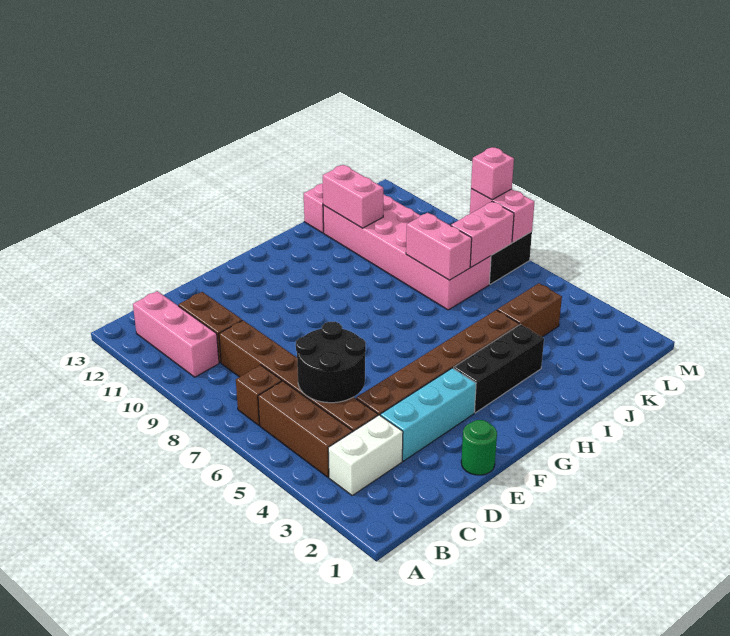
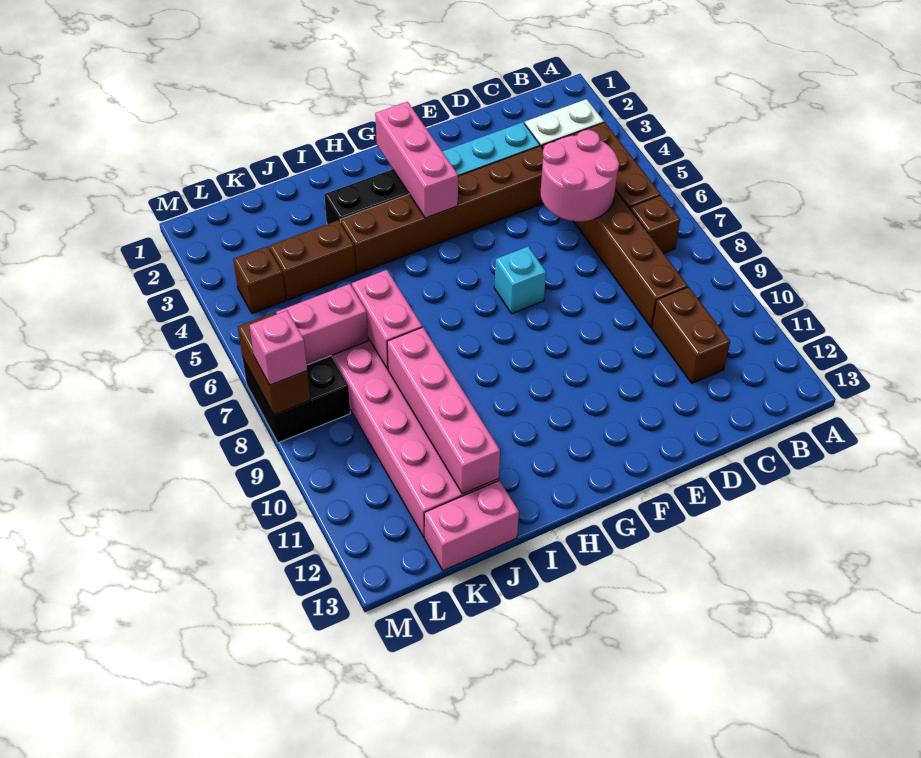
pink brick B10:B12 level 1 -> pink brick G2:G4 level 2
black round brick C5:D6 level 2 -> pink round brick C5:D6 level 2
green round brick E1 level 1 -> none
none -> cyan brick F7 level 1
pink brick J11:J12 level 2 -> pink brick J9:J12 level 2
none -> brown brick L4 level 1
pink brick M7:M8 level 2 -> brown brick M7:M8 level 2

